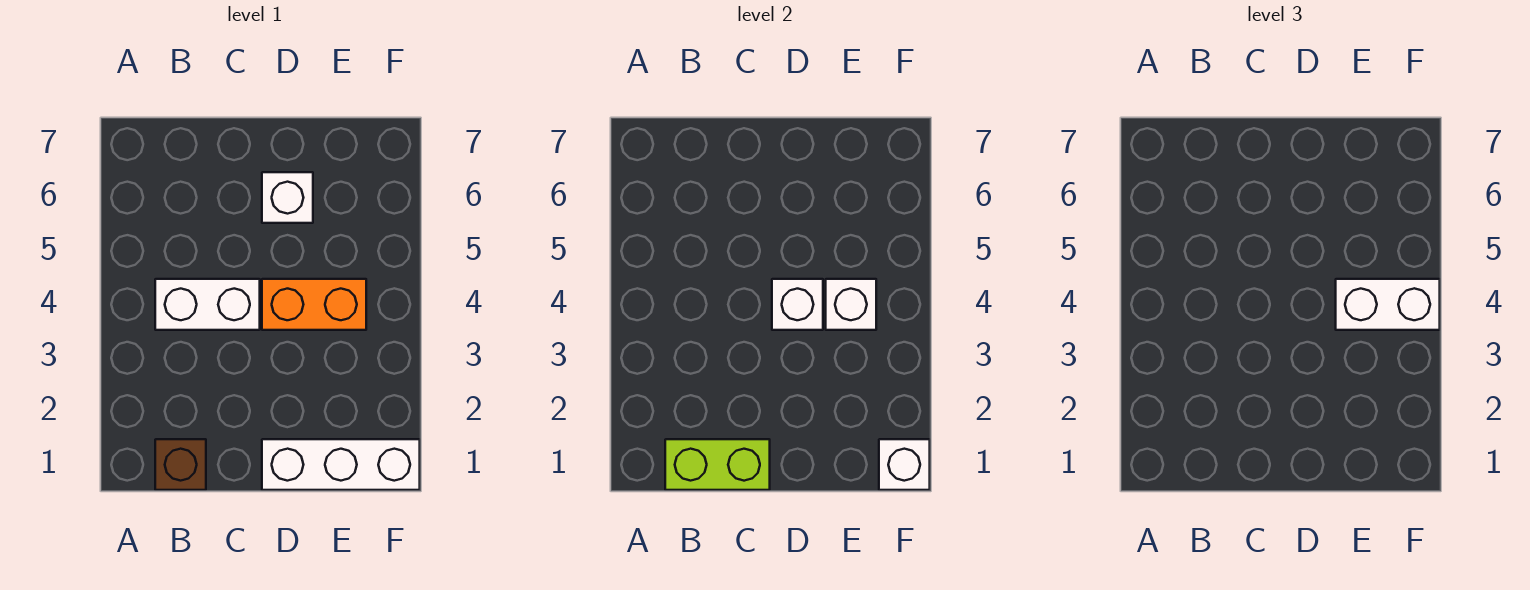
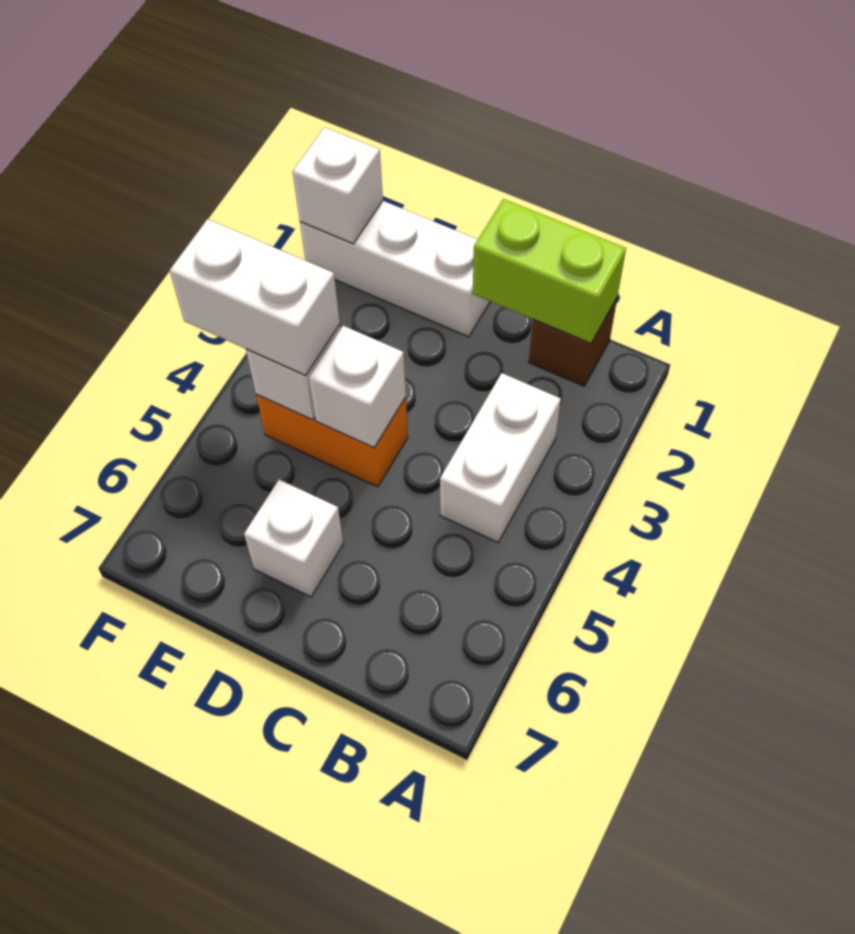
white brick B4:C4 level 1 -> white brick B3:B4 level 1

